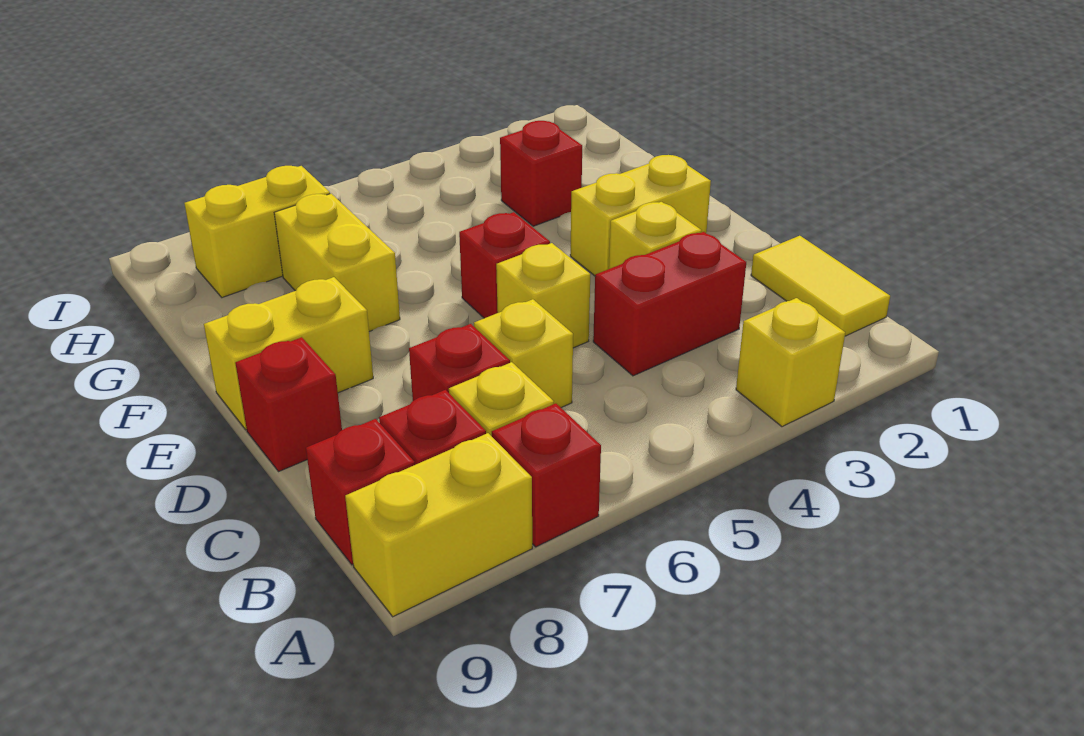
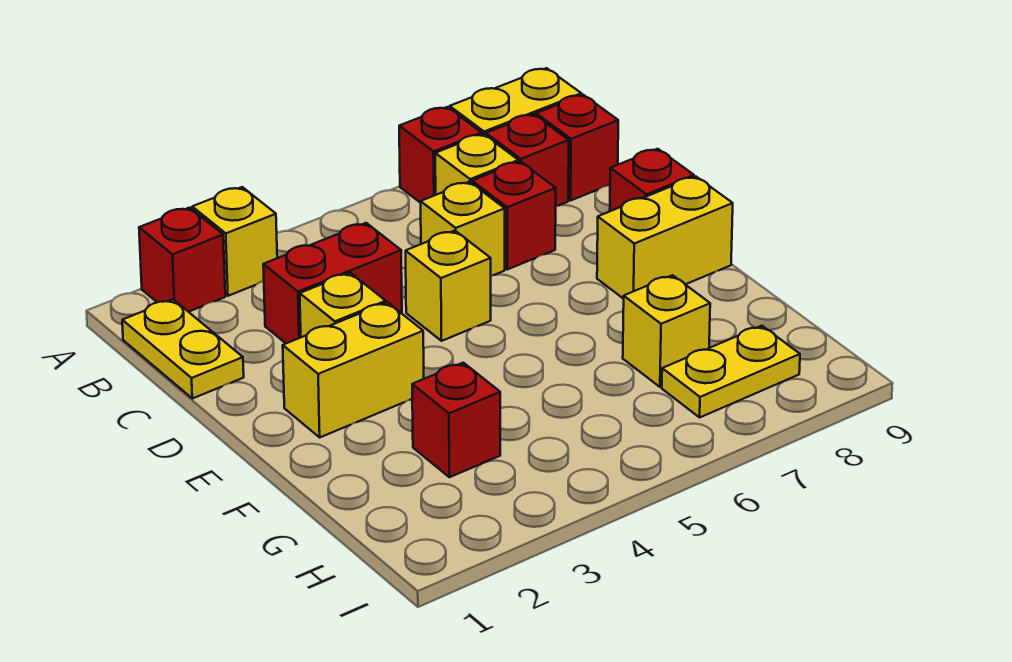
yellow tile B1:C1 level 1 -> yellow plate B1:C1 level 1
red brick E5 level 1 -> red brick A2 level 1
yellow brick F7:G7 level 1 -> yellow brick G7 level 1
yellow brick H7:H8 level 1 -> yellow plate H7:H8 level 1

